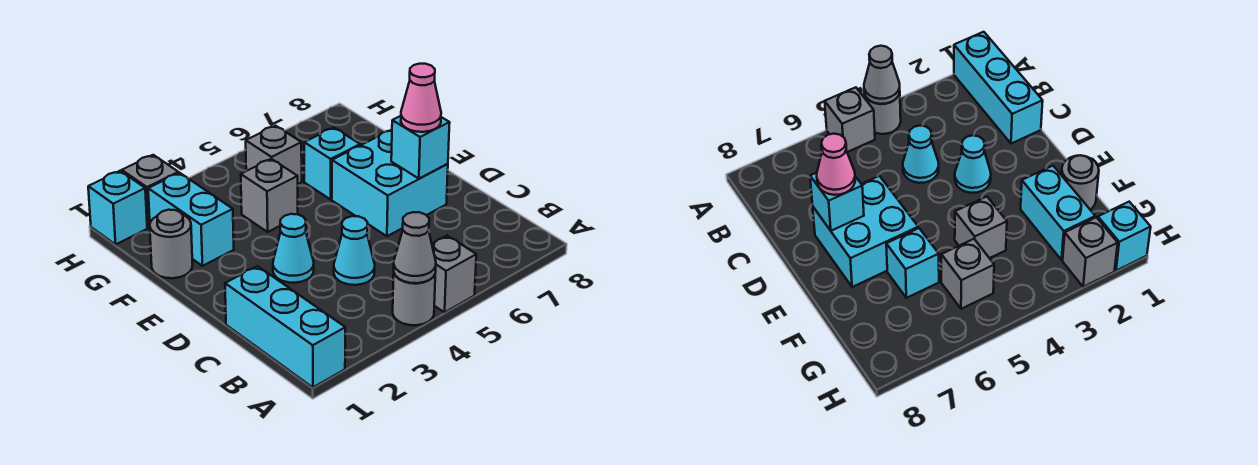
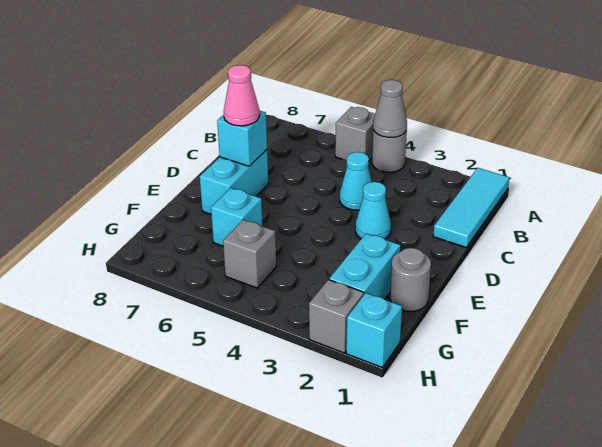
cyan brick A1:C1 level 1 -> cyan tile A1:C1 level 1
cyan brick D6:E7 level 1 -> cyan brick D7:E7 level 1
grey brick F4 level 1 -> none

